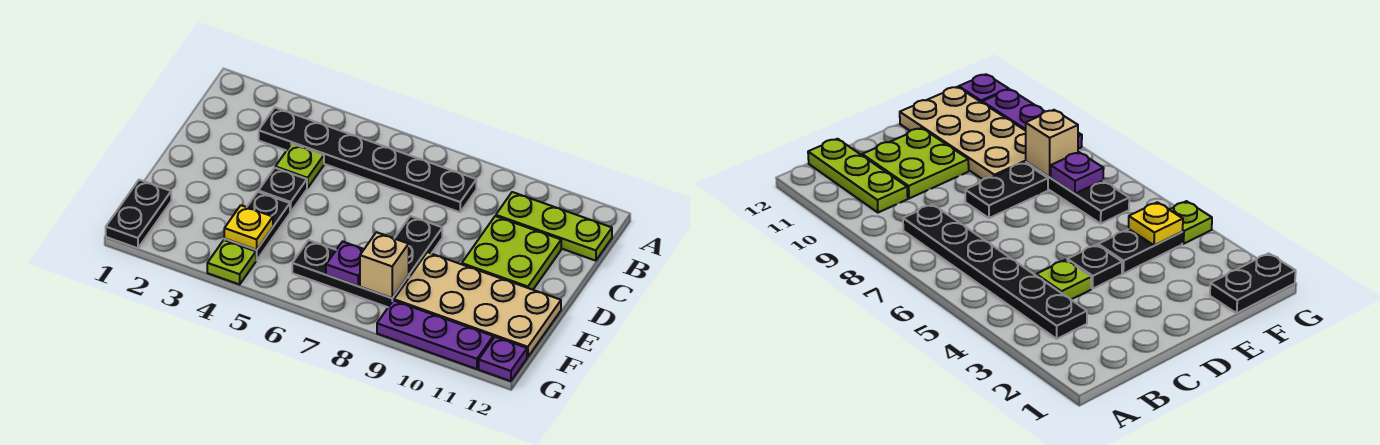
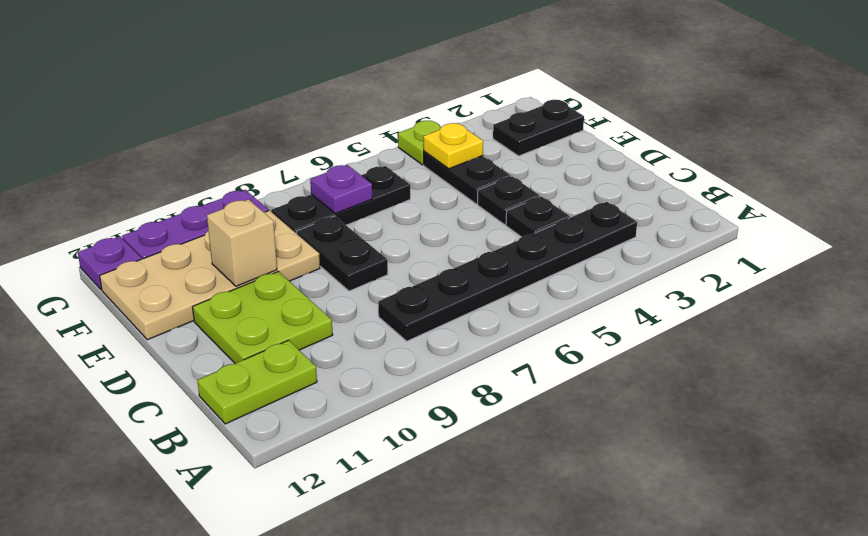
lime plate B10:B12 level 1 -> lime plate B11:B12 level 1
lime plate C4 level 1 -> black plate C4 level 1
black plate F1:G1 level 1 -> black plate F1:F2 level 1
tan brick F8 level 2 -> tan brick E10 level 2

